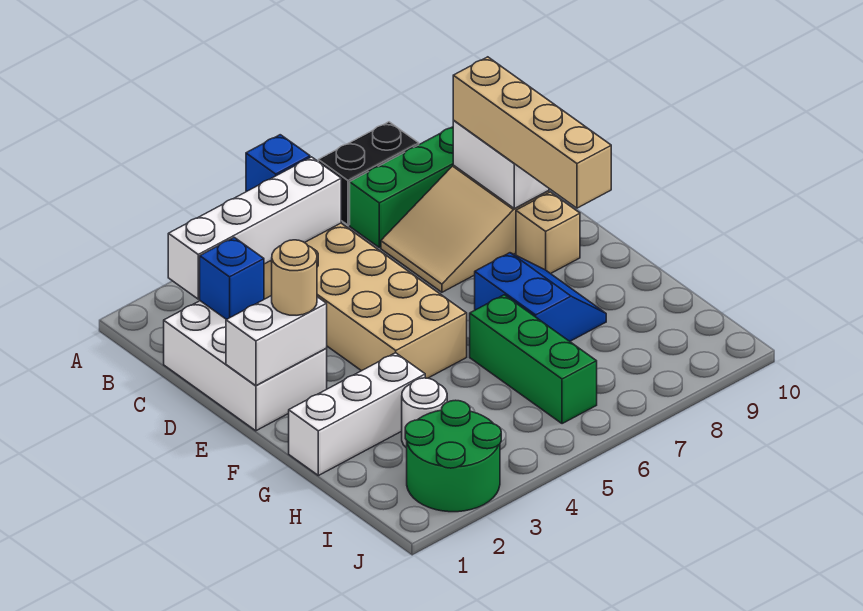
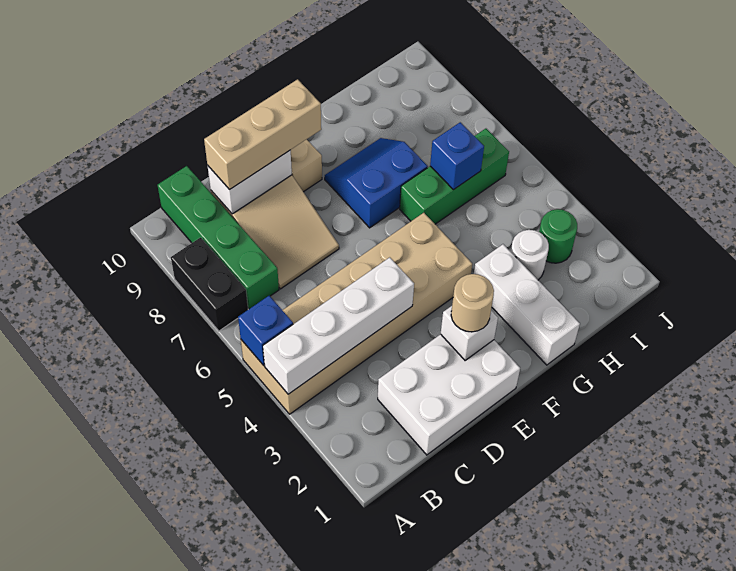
white brick B2:B5 level 2 -> white brick A4:D4 level 2
blue brick C2 level 2 -> blue brick H6 level 2
tan brick C9:F9 level 3 -> tan brick C9:E9 level 3
white brick E1:E2 level 2 -> white brick E2 level 2
green round brick I2:J3 level 1 -> green round brick I3 level 1

